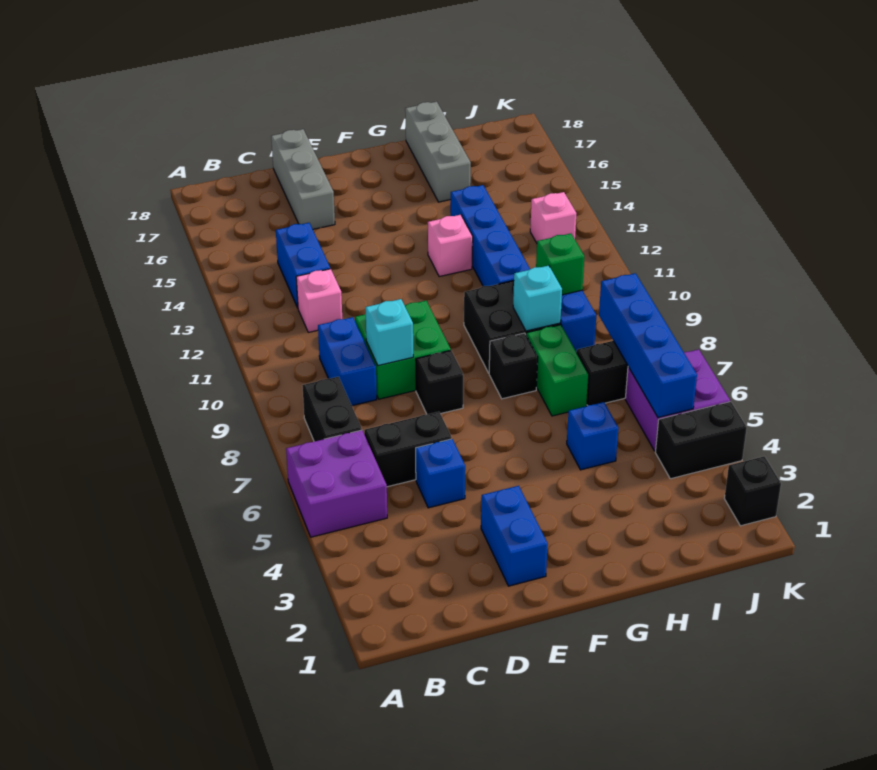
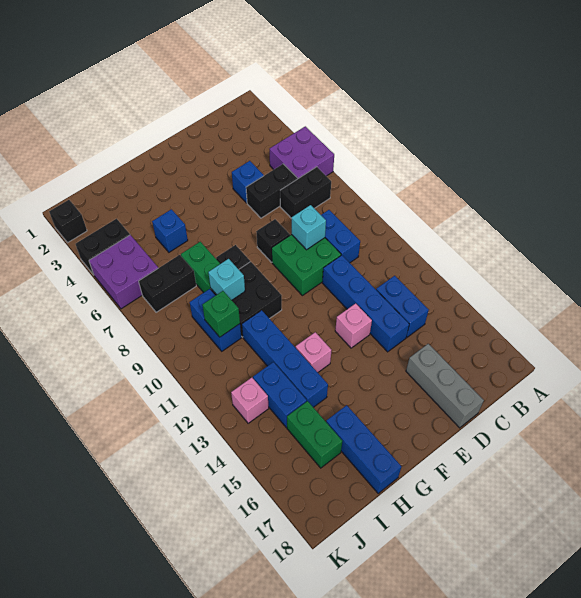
black brick B7:B8 level 1 -> black brick B7:C7 level 1
pink brick C12 level 1 -> pink brick E13 level 1
blue brick E2:E3 level 1 -> blue brick I13:I14 level 1
grey brick H16:H18 level 1 -> blue brick H16:H18 level 1
none -> green brick I15:I16 level 1
blue brick J5:J8 level 2 -> blue brick D11:D14 level 1

